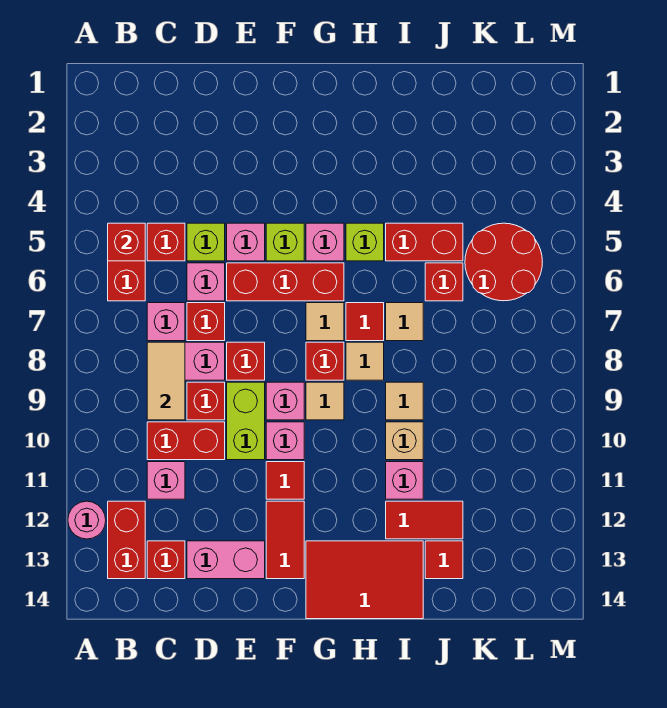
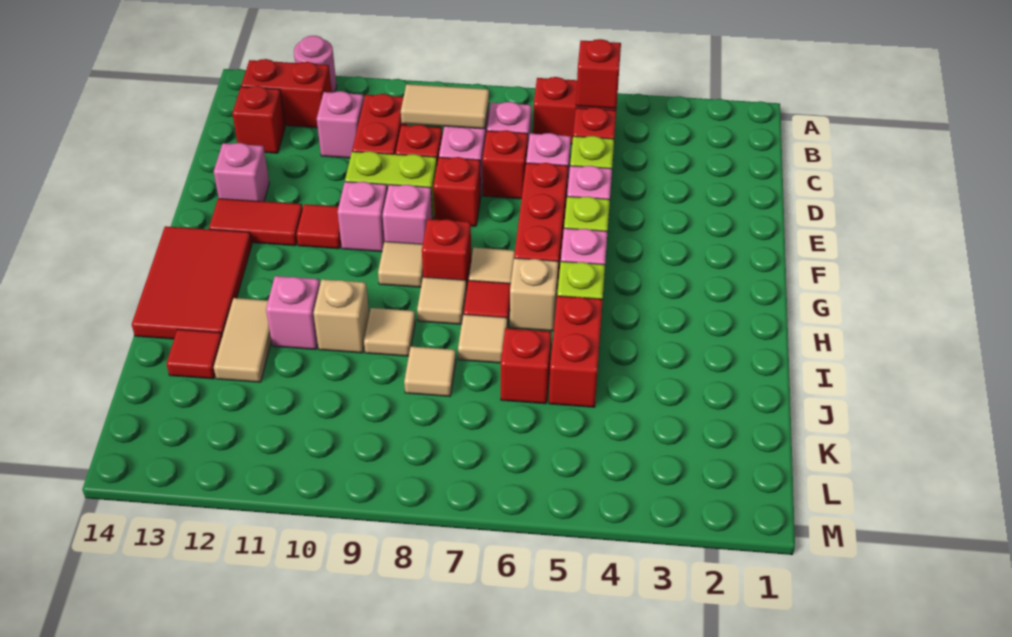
pink brick D13:E13 level 1 -> pink brick E13 level 1
none -> tan brick H6 level 1
red tile I12:J12 level 1 -> tan tile I12:J12 level 1
none -> tan tile J8 level 1
red round brick K5:L6 level 1 -> none

